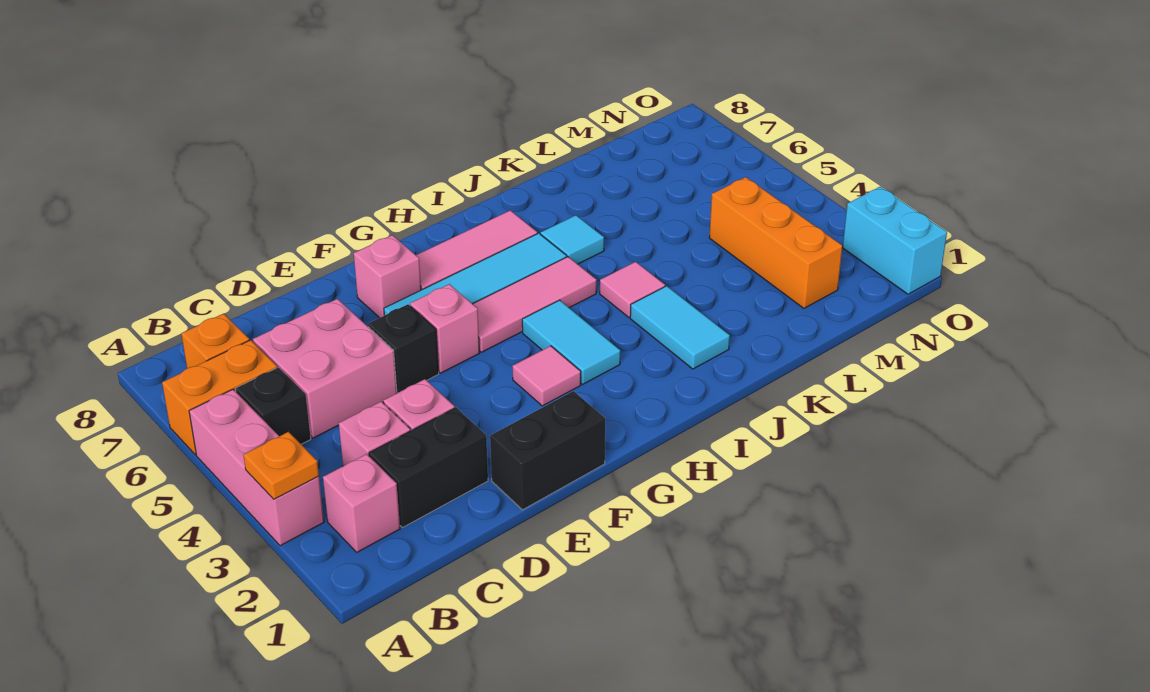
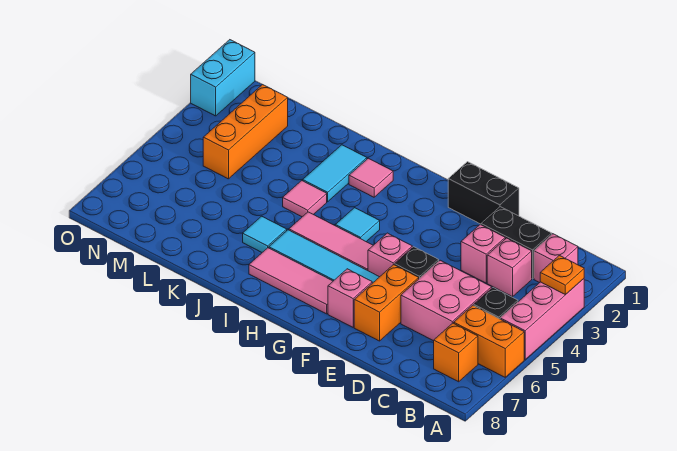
none -> orange brick E6:E7 level 1
pink tile G3 level 1 -> pink tile I2 level 1
cyan tile H3:H4 level 1 -> cyan tile H4 level 1

